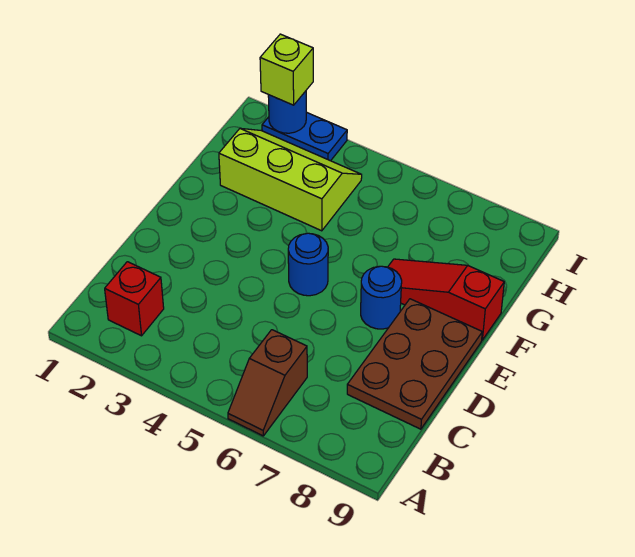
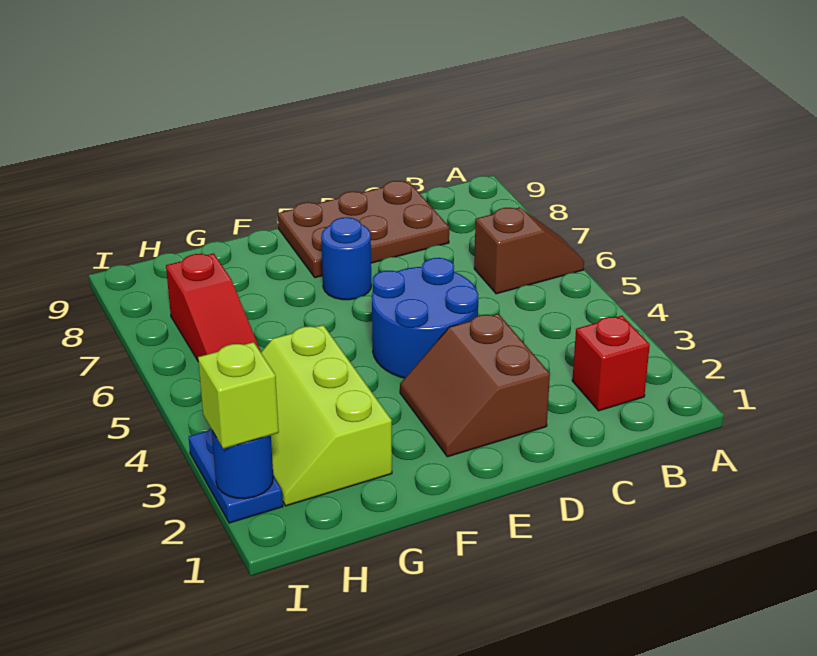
none -> brown slope D2:E3 level 1 top D
blue round brick E5 level 1 -> blue round brick D4:E5 level 1
red slope F7:F9 level 1 top 9 -> red slope H5:H7 level 1 top 7

